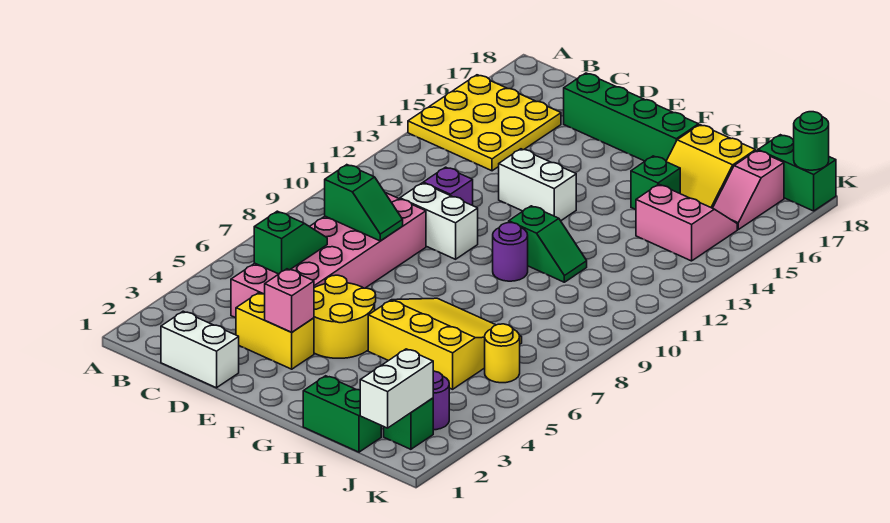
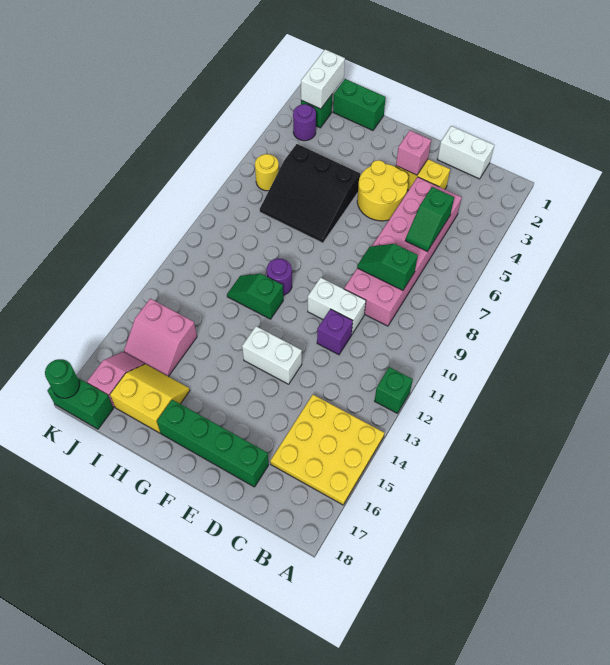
yellow slope G5:I7 level 1 top 5 -> black slope G5:I7 level 1 top 5
green brick H15 level 1 -> green brick A12 level 1

